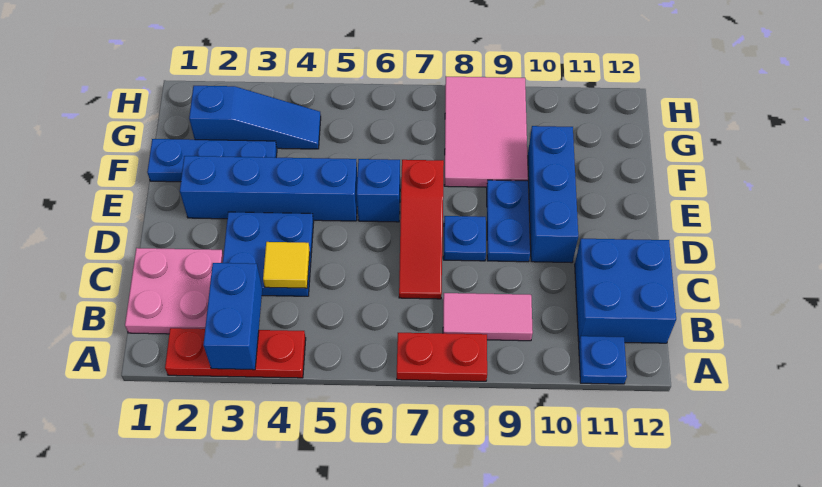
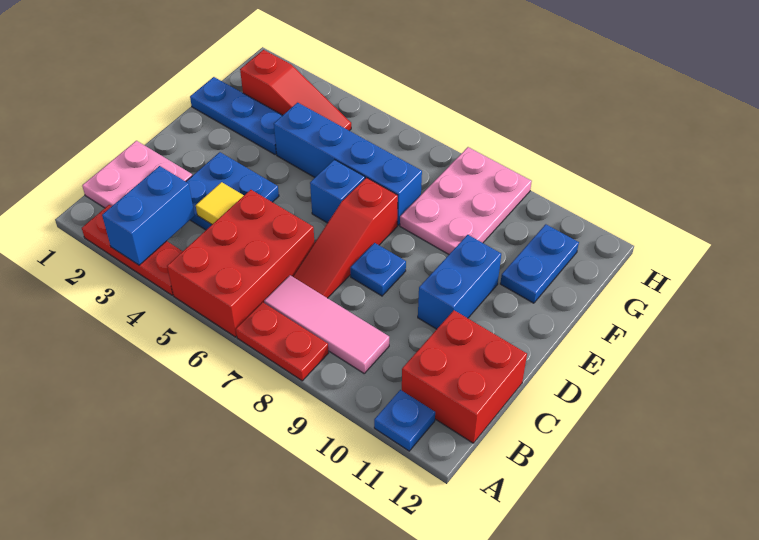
none -> red brick A5:C6 level 1
pink tile B8:B9 level 1 -> pink tile B7:B9 level 1
blue brick B11:C12 level 1 -> red brick B11:C12 level 1
blue plate D9:E9 level 1 -> blue plate F11:G11 level 1
blue brick D10:F10 level 1 -> blue brick D10:E10 level 1
blue brick E2:E5 level 1 -> blue brick F4:F7 level 1
pink tile F8:H9 level 1 -> pink plate F8:H9 level 1
blue slope G2:G4 level 1 top 2 -> red slope G2:G4 level 1 top 2

